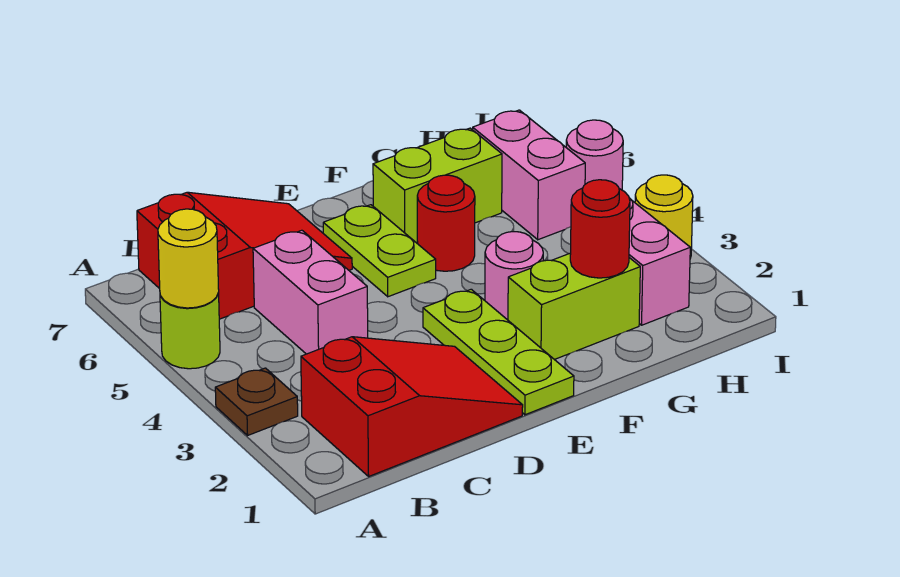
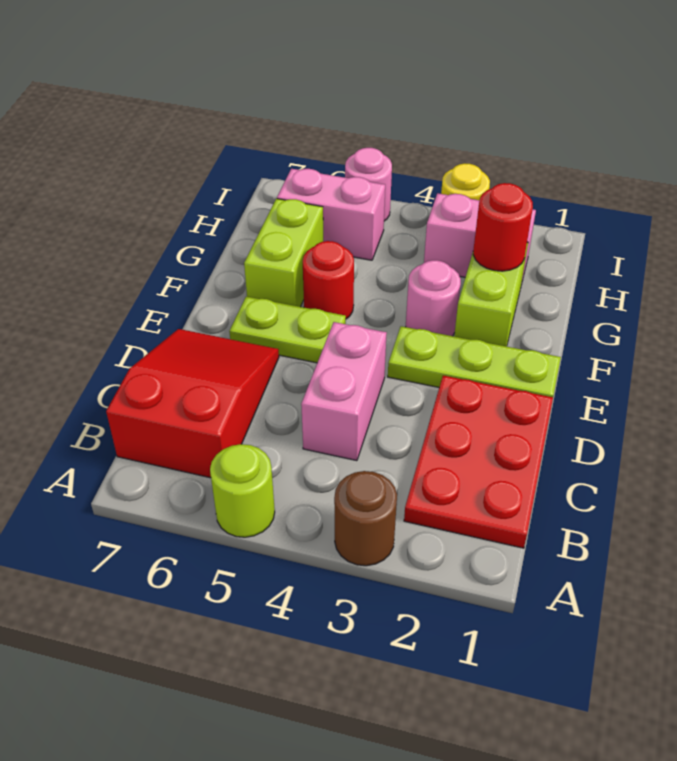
brown plate A3 level 1 -> brown round brick A3 level 1
yellow round brick A5 level 2 -> none
red slope B1:D2 level 1 top B -> red plate B1:D2 level 1
pink brick C4:C5 level 1 -> pink brick C4:D4 level 1

